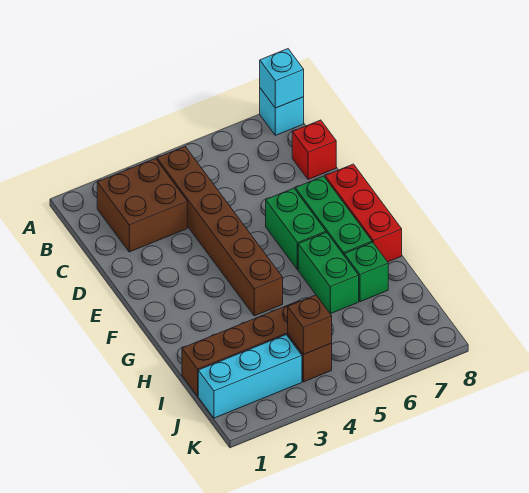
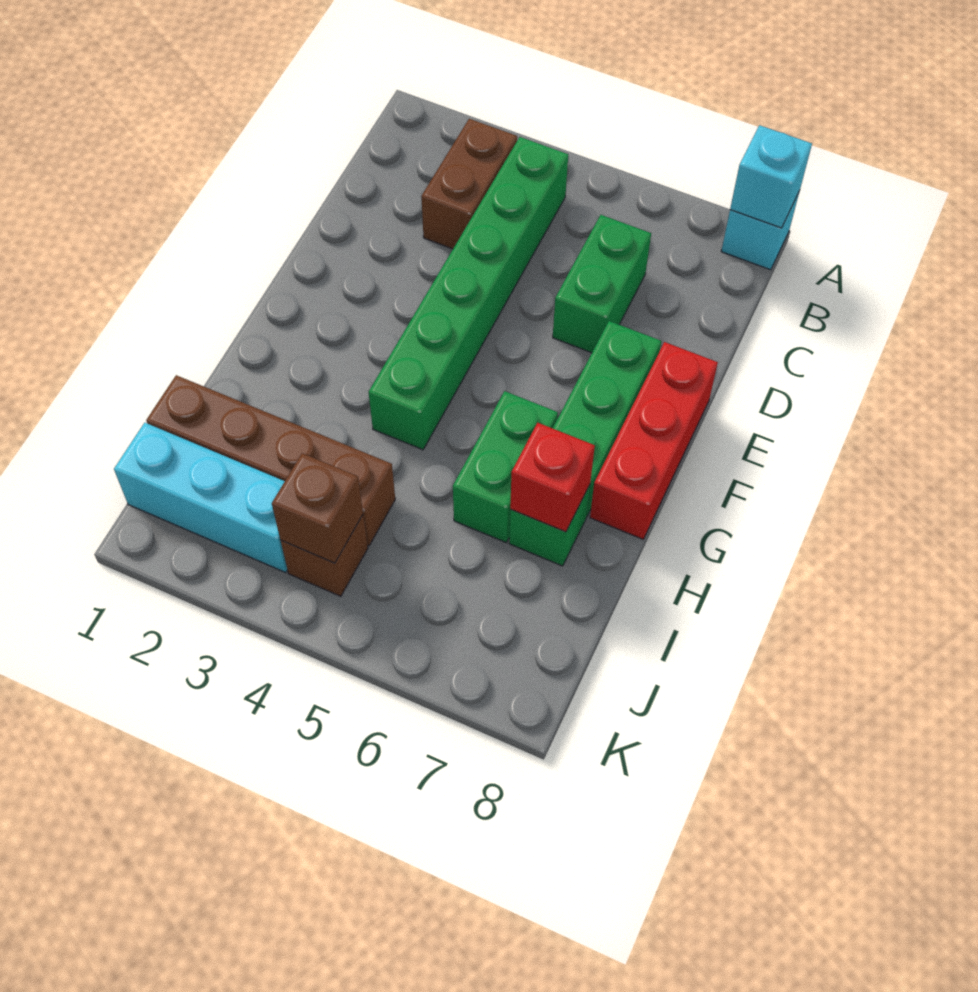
brown brick B2:C3 level 1 -> brown brick B3:C3 level 1
brown brick B4:G4 level 1 -> green brick B4:G4 level 1
red brick C8 level 1 -> red brick H7 level 2
green brick E6:F6 level 1 -> green brick C6:D6 level 1

